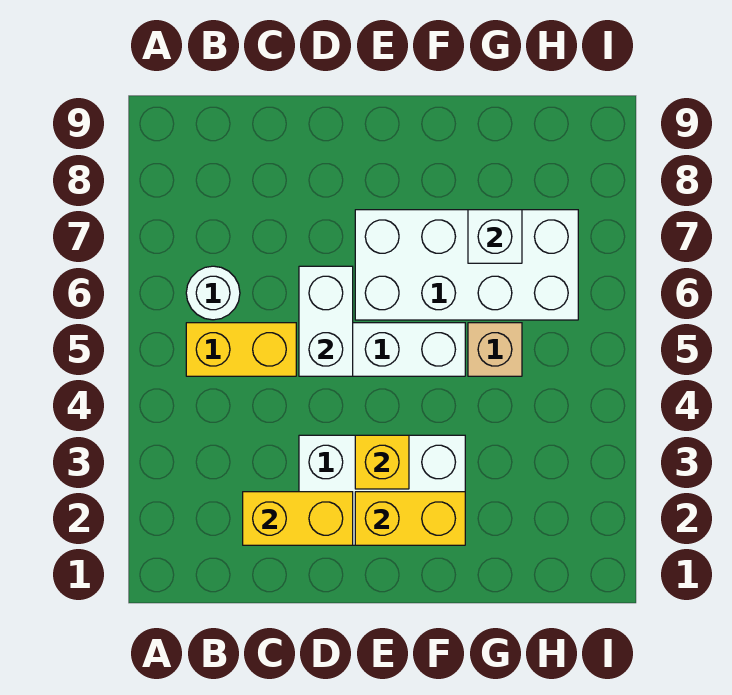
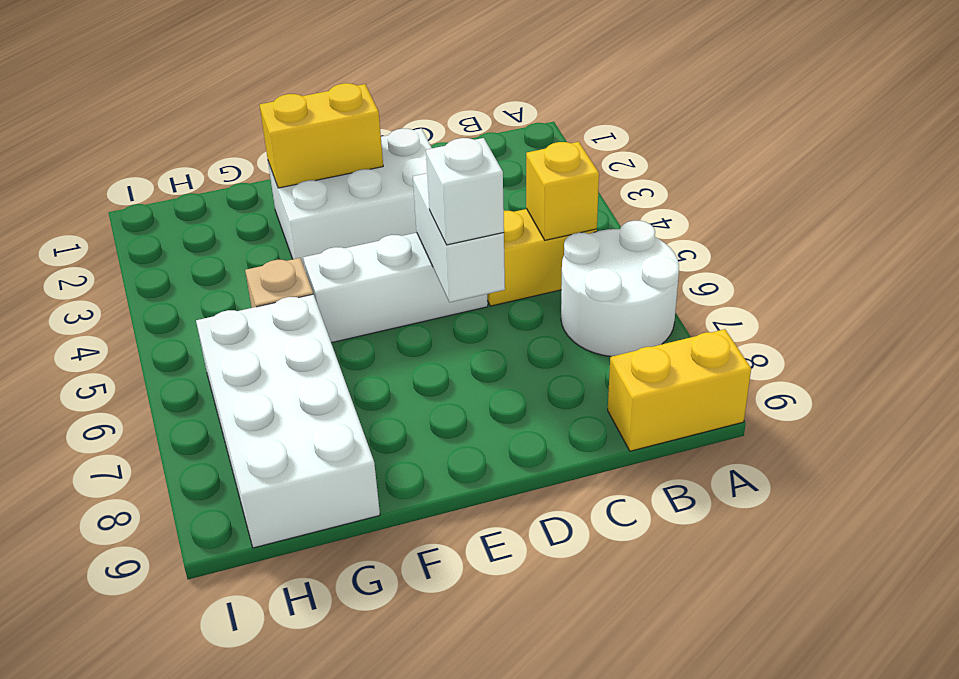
white round brick B6 level 1 -> white round brick A6:B7 level 1
yellow brick C2:D2 level 2 -> yellow brick A9:B9 level 1
yellow brick E3 level 2 -> yellow brick B5 level 2
white brick E6:H7 level 1 -> white brick G6:H9 level 1
white brick G7 level 2 -> white brick D6 level 3

